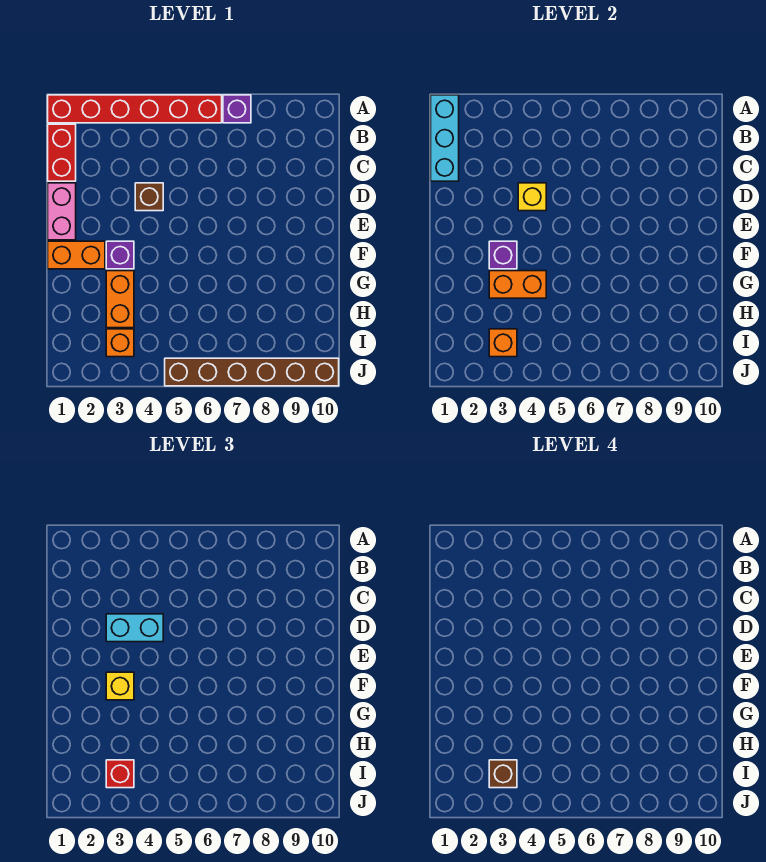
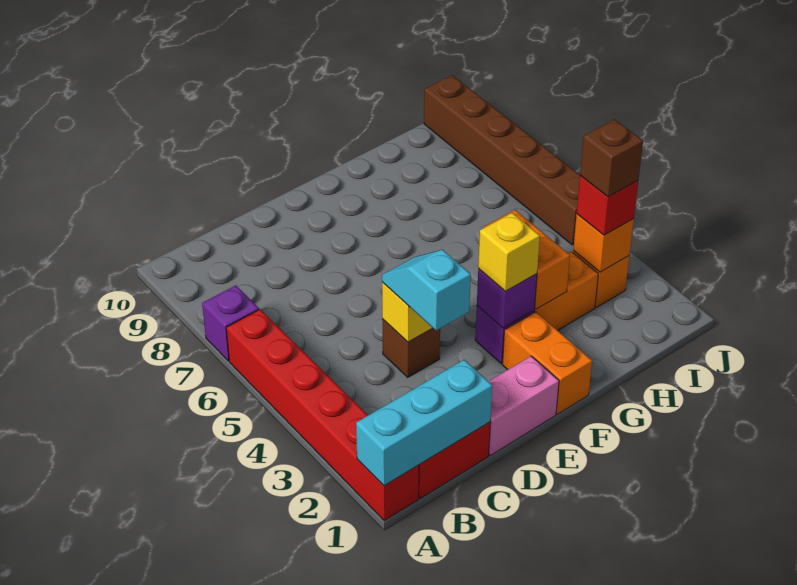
cyan brick D3:D4 level 3 -> cyan slope D3:D4 level 3 top 3

